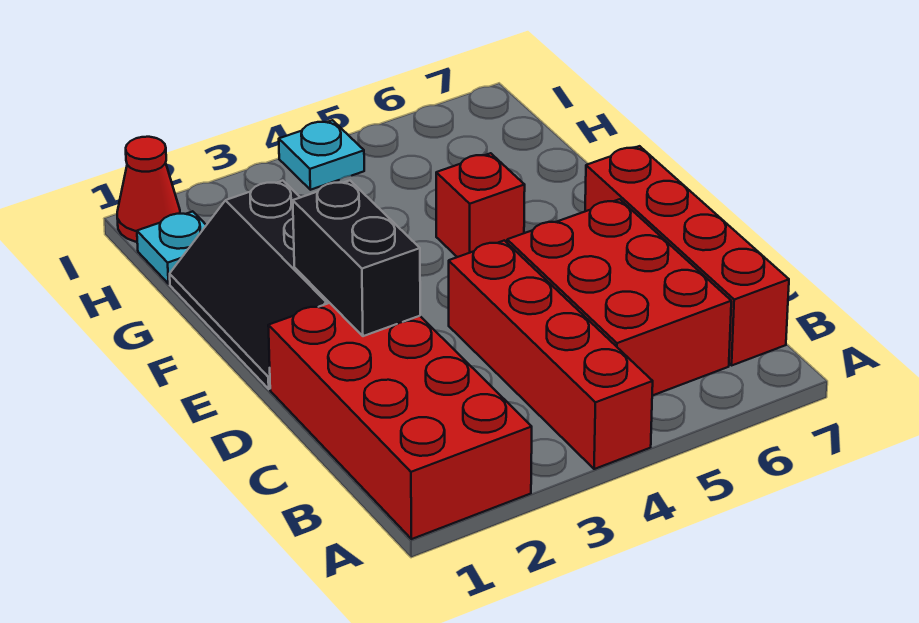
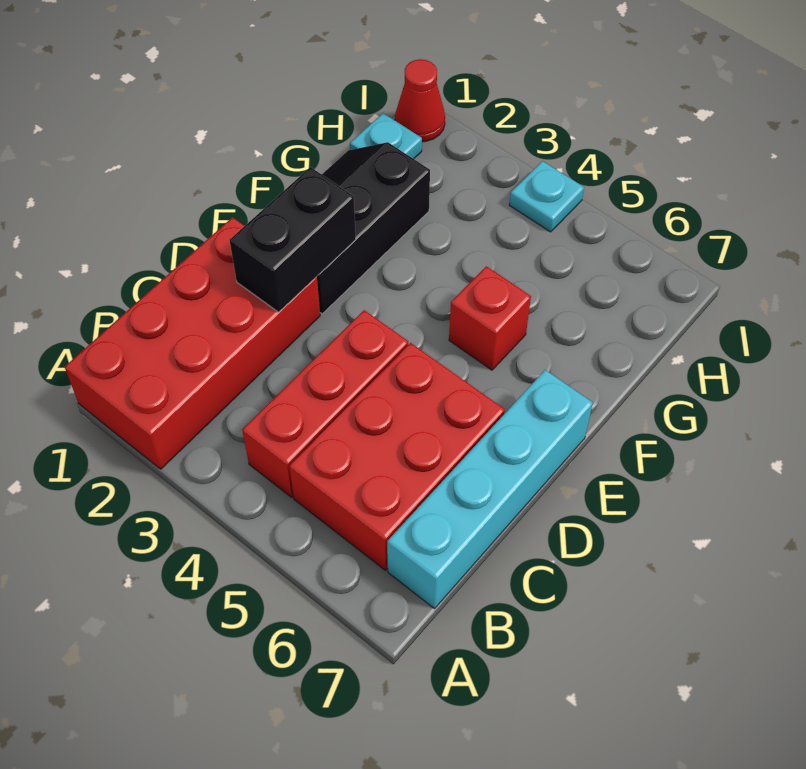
red brick A4:D4 level 1 -> red brick B4:D4 level 1
red brick B7:E7 level 1 -> cyan brick B7:E7 level 1

